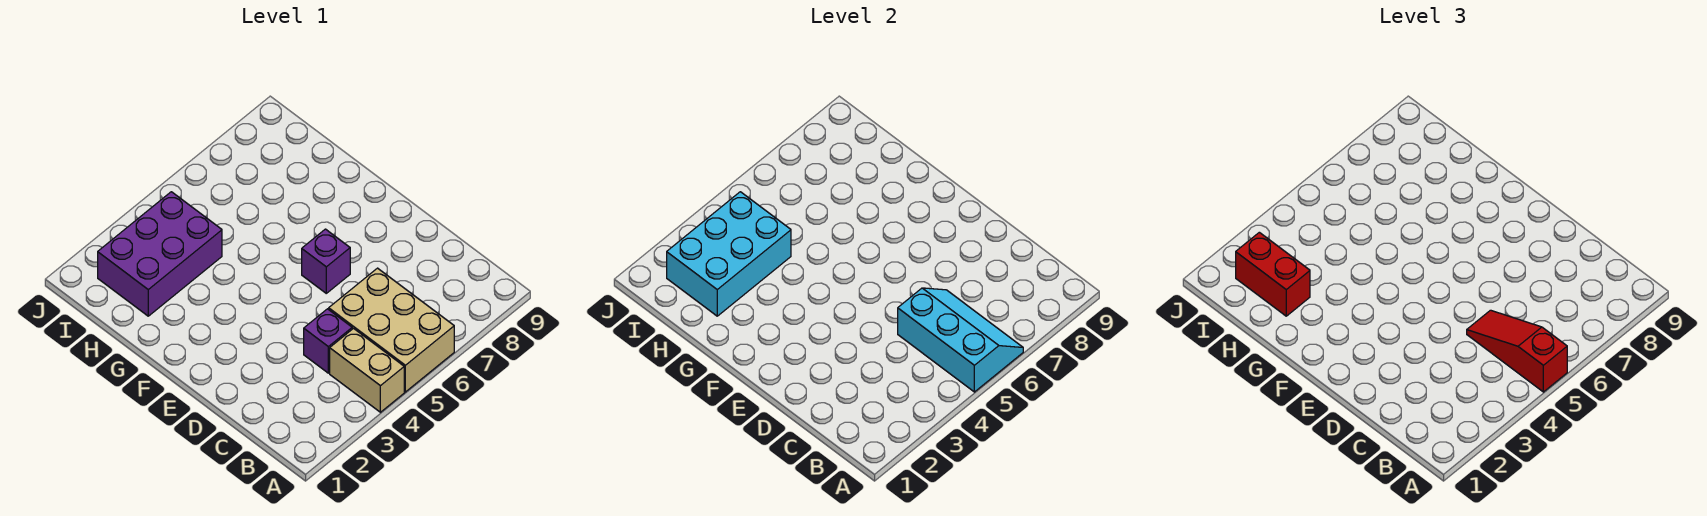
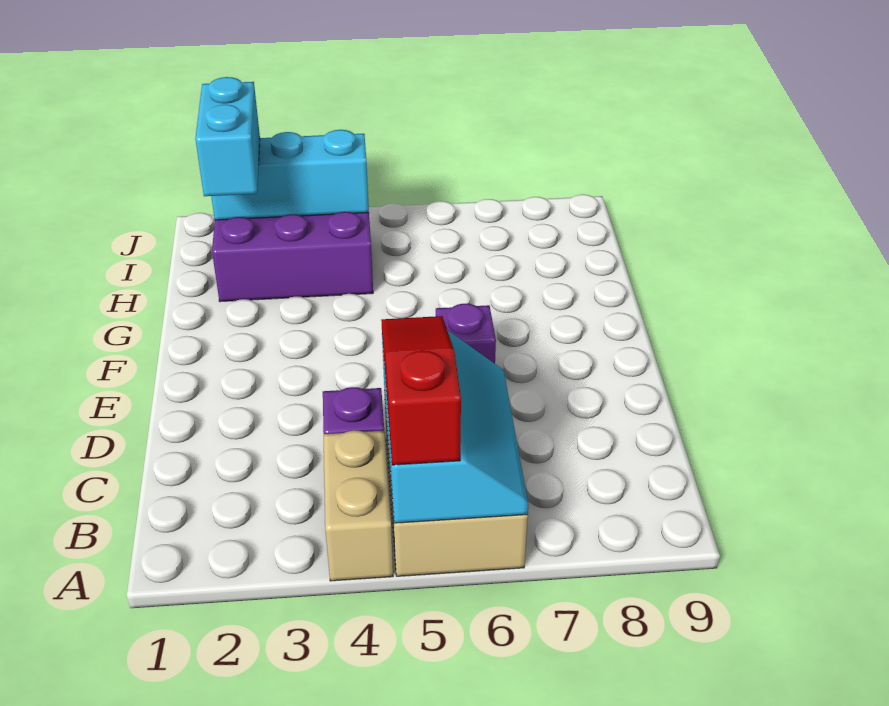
cyan brick H2:I4 level 2 -> cyan brick I2:I4 level 2
red brick H2:I2 level 3 -> cyan brick H2:I2 level 3

